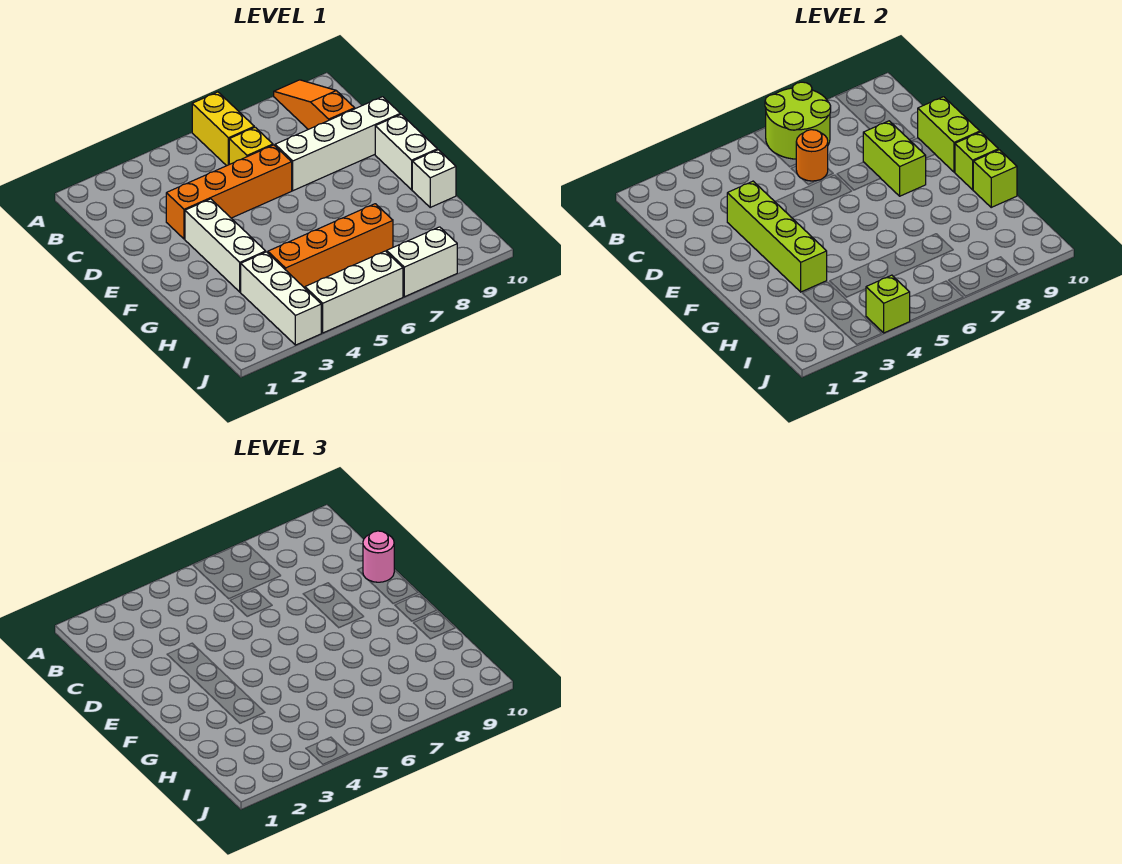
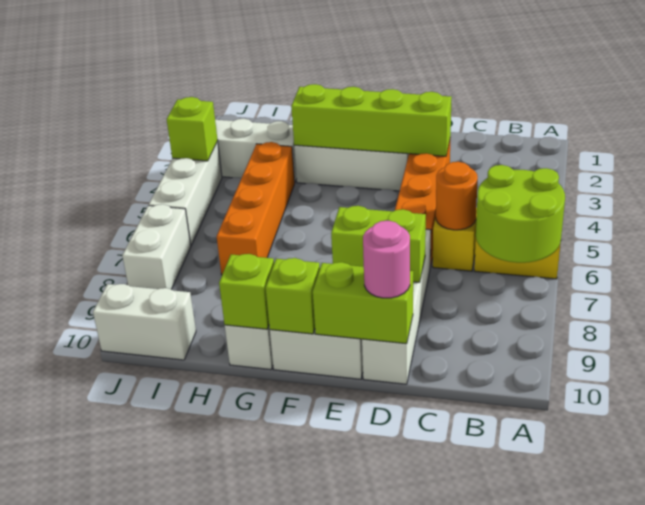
orange slope A9:C9 level 1 top C -> none
none -> white brick I10:J10 level 1

